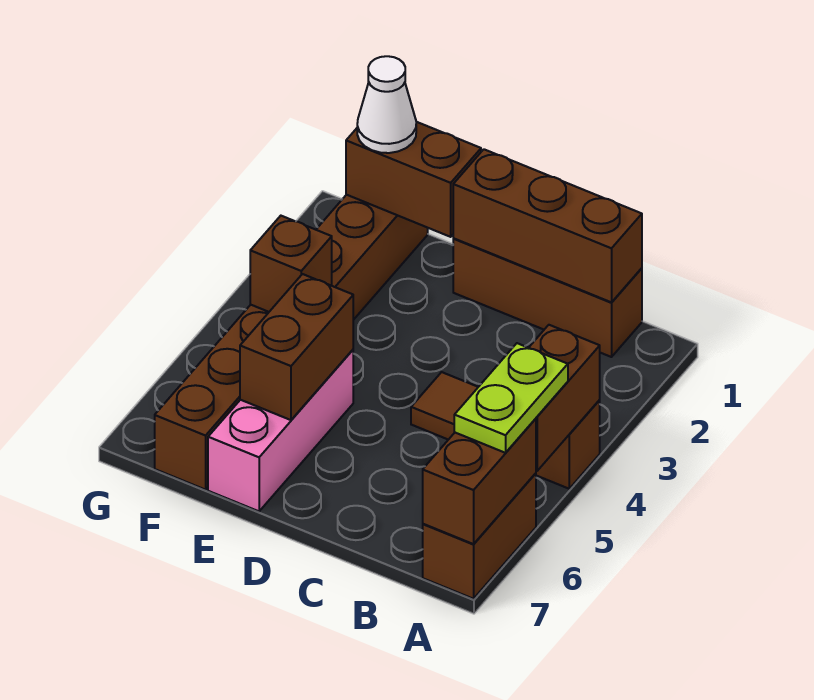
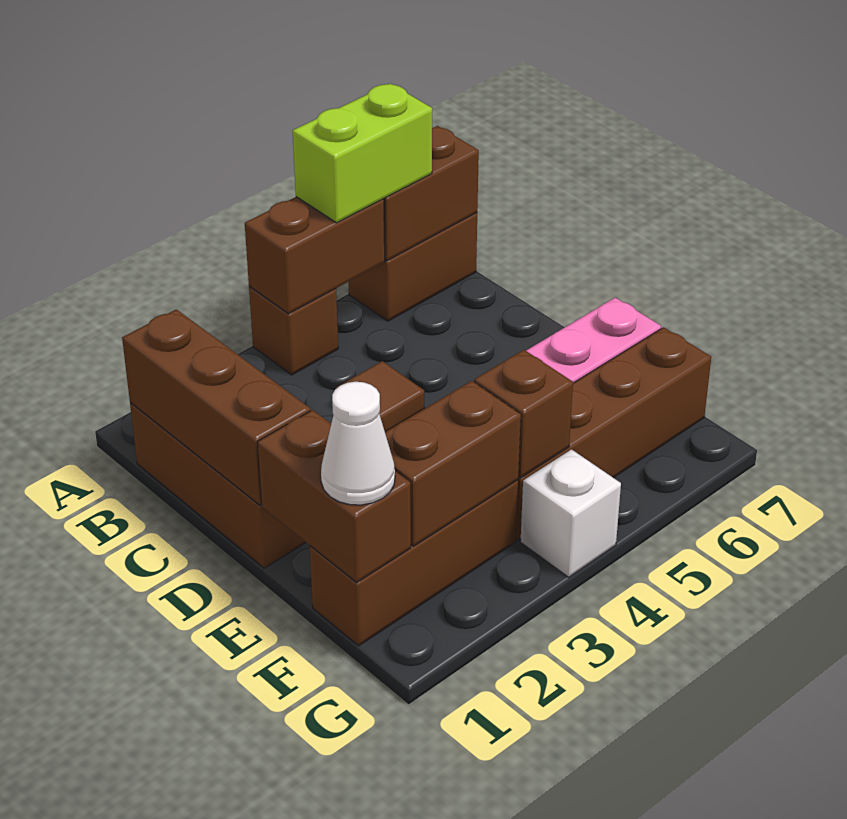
lime plate A5:A6 level 3 -> lime brick A5:A6 level 3
brown brick E5:E6 level 2 -> brown brick F2:F3 level 2
none -> white brick G4 level 1

